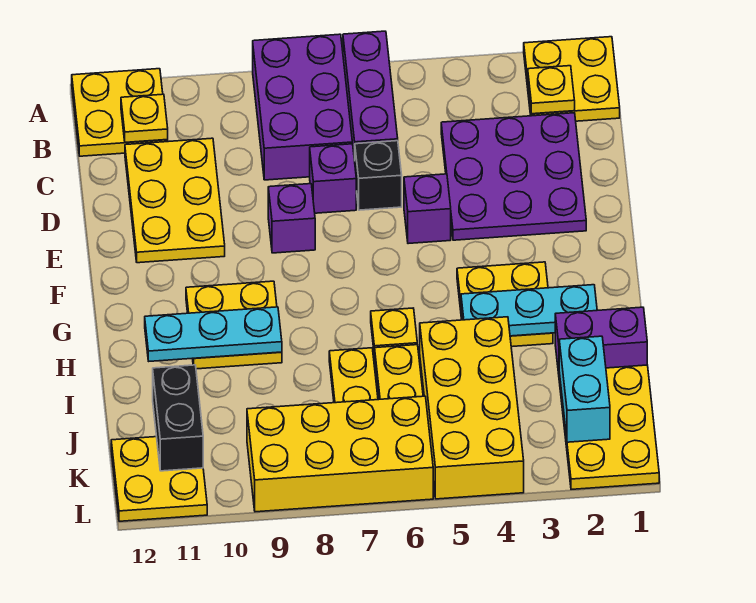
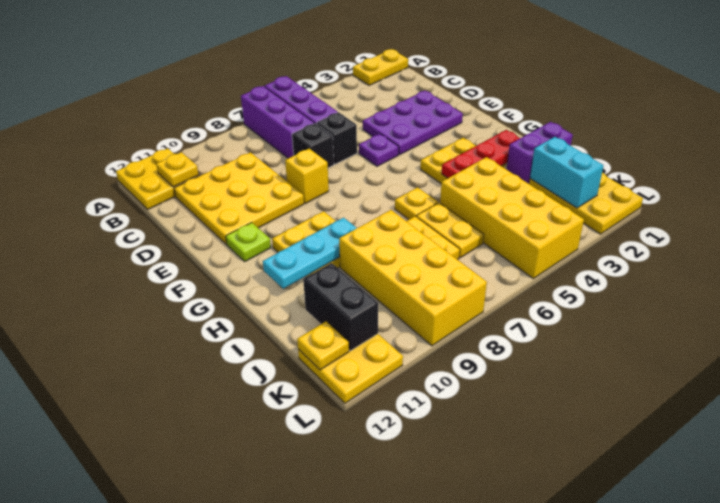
yellow plate A1:B2 level 1 -> yellow plate A1:A2 level 1
purple brick A7:C8 level 1 -> purple brick A7:C7 level 1
yellow plate B2 level 2 -> yellow plate K12 level 2
purple plate C2:E4 level 1 -> purple plate D2:E4 level 1
yellow plate C10:E11 level 1 -> yellow plate C9:E11 level 1
purple brick D7 level 1 -> black brick D7 level 1
purple brick E5 level 1 -> purple plate E5 level 1
purple brick E8 level 1 -> yellow brick E8 level 1
none -> lime plate F11 level 1
cyan plate H2:H4 level 2 -> red plate H2:H4 level 2
yellow brick K6:L9 level 1 -> yellow brick I8:L9 level 1

